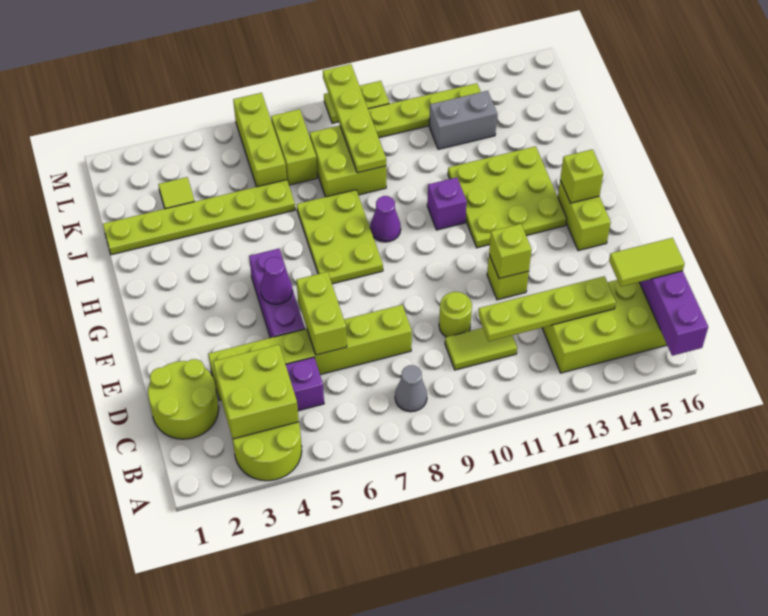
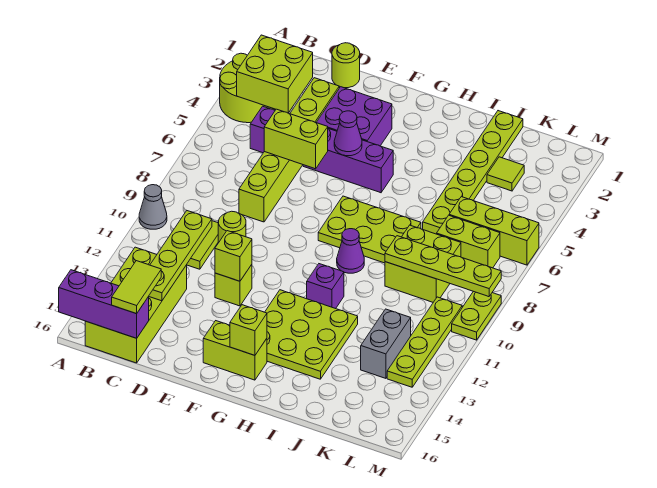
grey cone B8 level 1 -> grey cone A10 level 1
lime round brick C1:D2 level 1 -> lime round brick D1 level 1
none -> purple brick E3:F4 level 1

